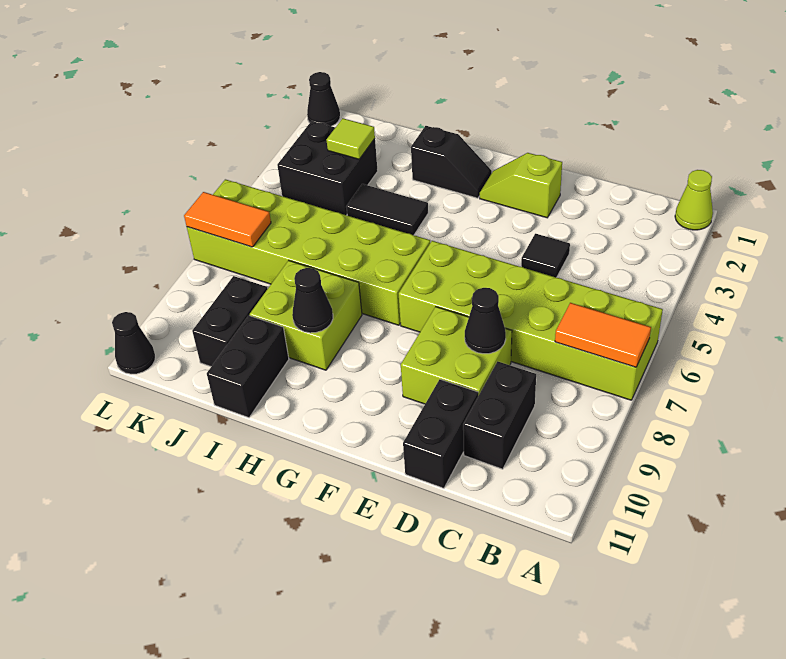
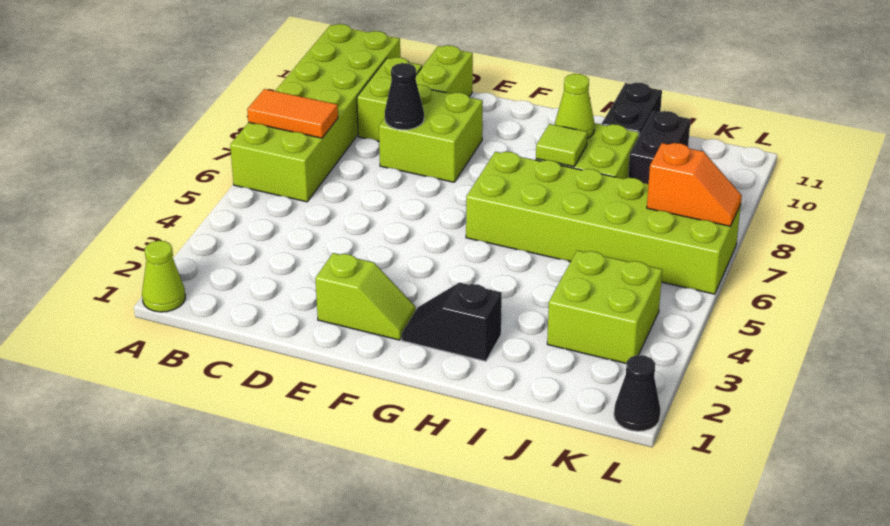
lime brick A6:F7 level 1 -> lime brick A6:B11 level 1
black brick C9:C10 level 1 -> lime brick C9:C10 level 1
black tile D4 level 1 -> none
black brick D10:D11 level 1 -> lime brick D10:D11 level 1
black tile H4:I4 level 1 -> none
black cone H9 level 2 -> lime cone H9 level 2
black brick J3:K4 level 1 -> lime brick J3:K4 level 1
lime tile J3 level 2 -> lime tile H8 level 2
orange tile K7:L7 level 2 -> orange slope K7:L7 level 2 top K
black cone L11 level 1 -> none

